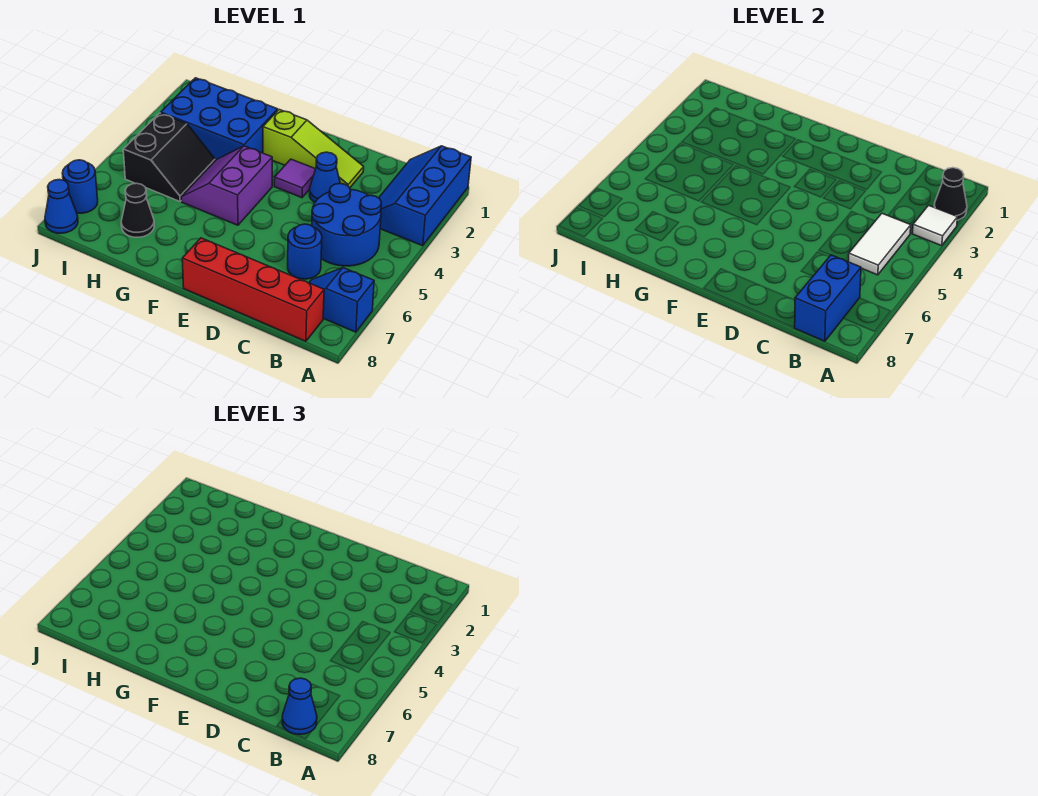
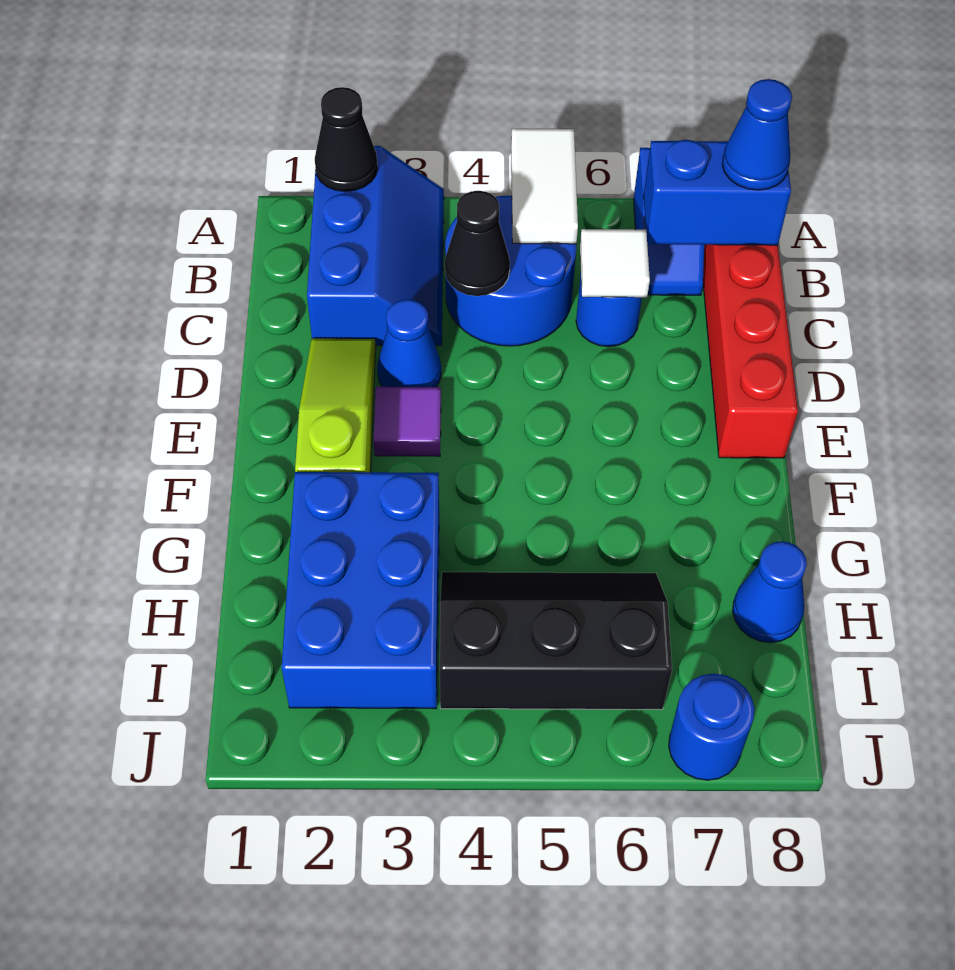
blue slope A1:B3 level 1 top A -> blue slope A2:C3 level 1 top 2
white tile A3 level 2 -> white tile C6 level 2
white tile B4:B5 level 2 -> white tile A5:B5 level 2
purple slope F4:G5 level 1 top F -> none
black slope H4:I5 level 1 top I -> black slope H4:I6 level 1 top I
black cone H7 level 1 -> black cone C4 level 2
blue cone J8 level 1 -> blue cone H8 level 1

